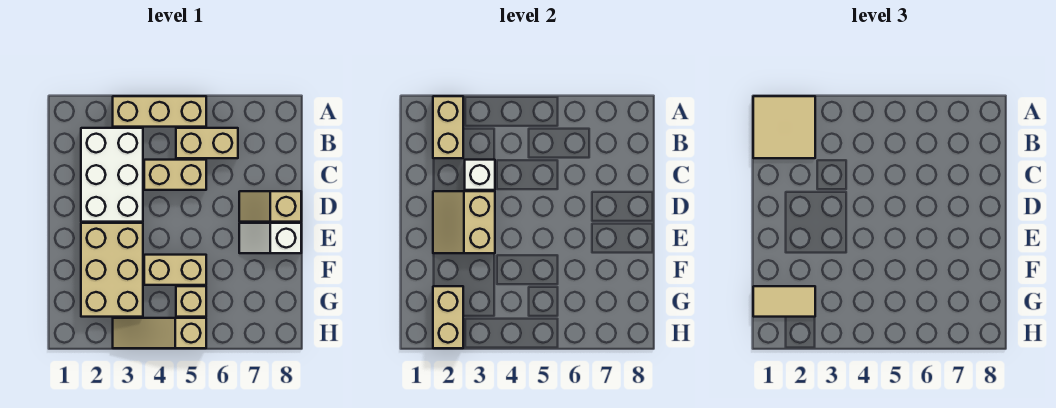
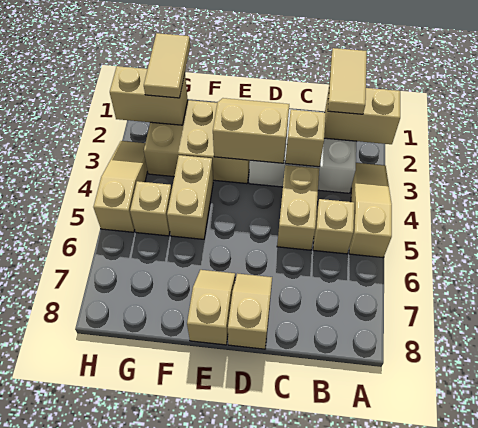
tan tile A1:B2 level 3 -> tan tile B1:B2 level 3
tan brick A3:A5 level 1 -> tan slope A3:A5 level 1 top 5
tan brick B5:B6 level 1 -> tan brick B5 level 1
white brick C3 level 2 -> tan brick C3 level 2
white slope E7:E8 level 1 top 8 -> tan slope E7:E8 level 1 top 8

